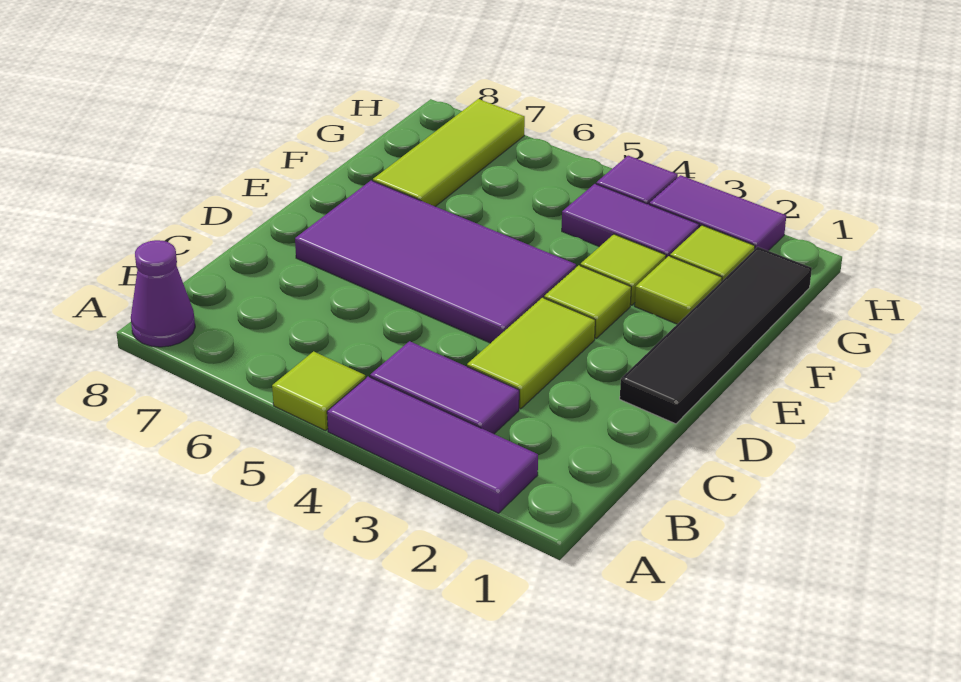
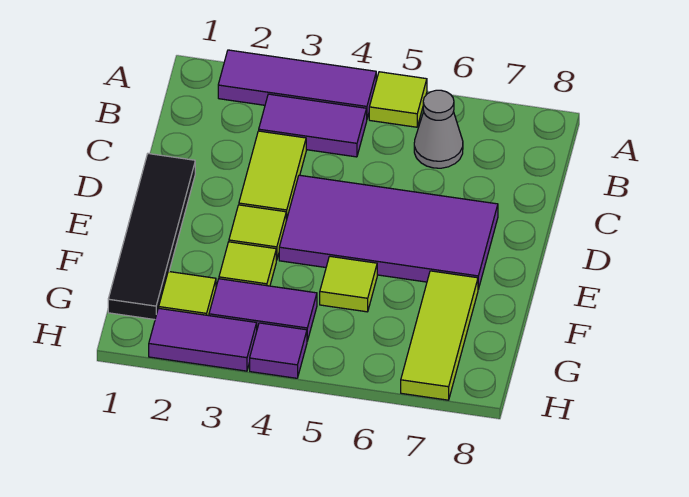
purple cone A8 level 1 -> none
none -> grey cone B6 level 1
lime tile F2 level 1 -> lime tile F5 level 1

